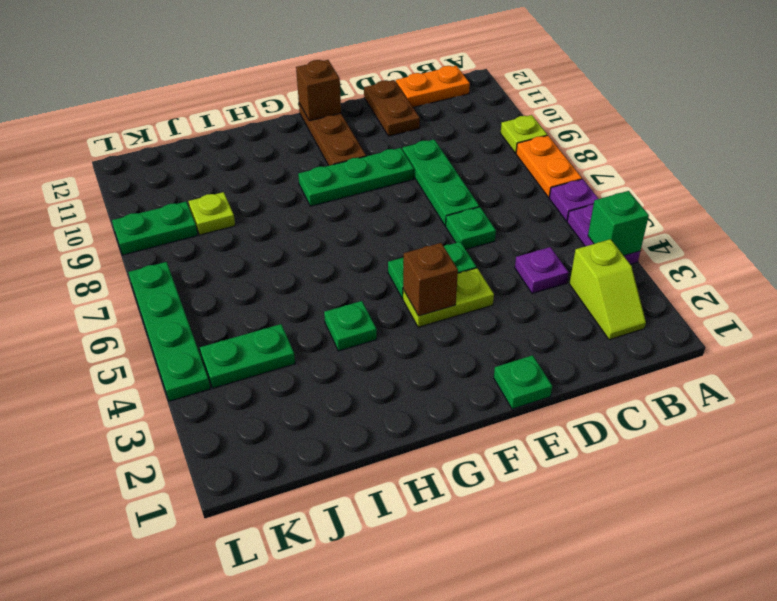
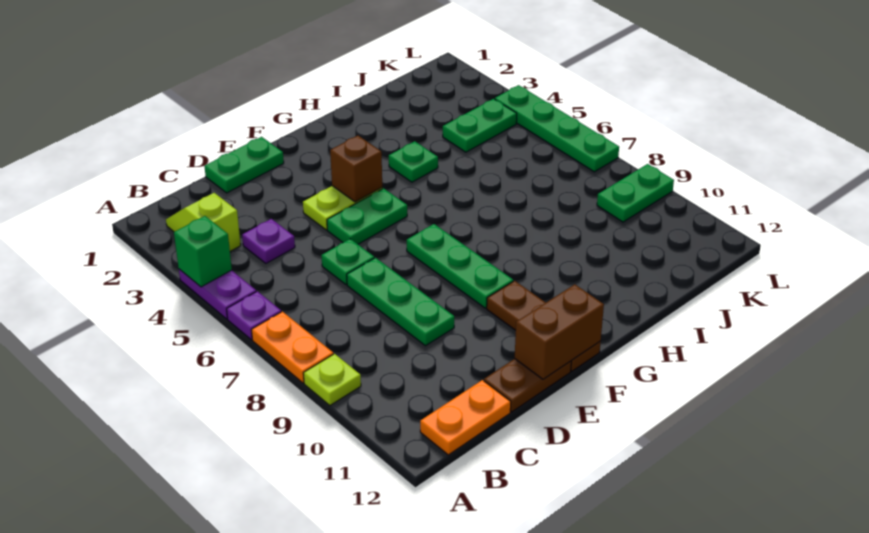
brown plate D11:D12 level 1 -> brown plate D12:E12 level 1
green plate E1 level 1 -> green plate D1:E1 level 1
green plate E9:G9 level 1 -> green plate F7:F9 level 1
brown brick F12 level 2 -> brown brick E12:F12 level 2
lime plate J9 level 1 -> none

